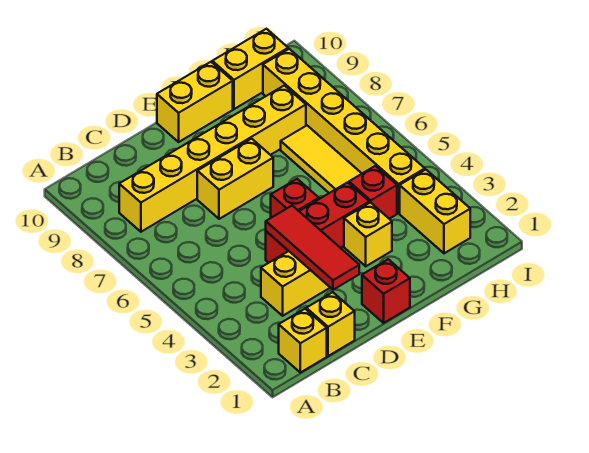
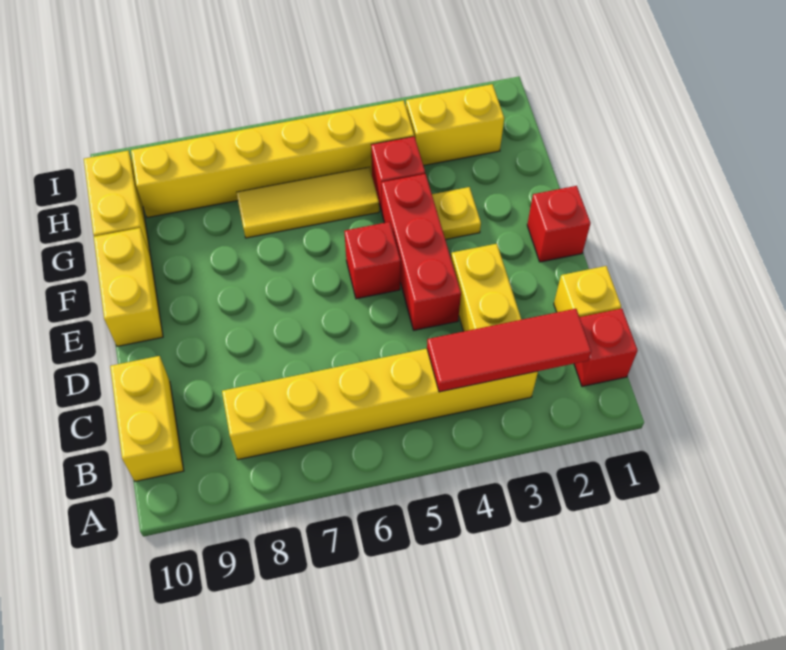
yellow brick B1 level 1 -> red brick B1 level 1
yellow brick B8:G8 level 1 -> yellow brick B3:B8 level 1
red tile D2:D4 level 2 -> red tile B2:B4 level 2
yellow brick D7:E7 level 1 -> yellow brick B10:C10 level 1
yellow brick F3 level 1 -> yellow plate F3 level 1

